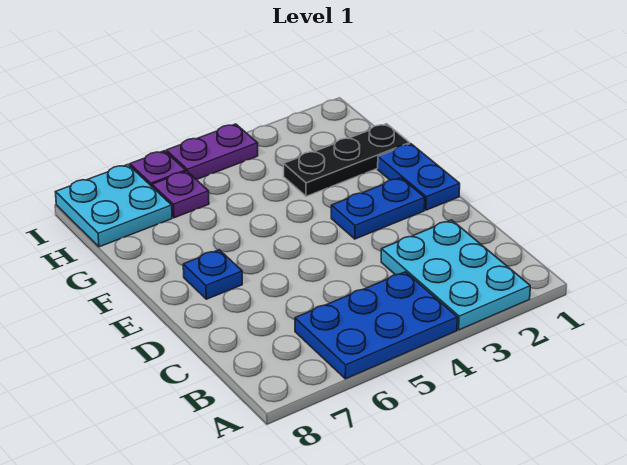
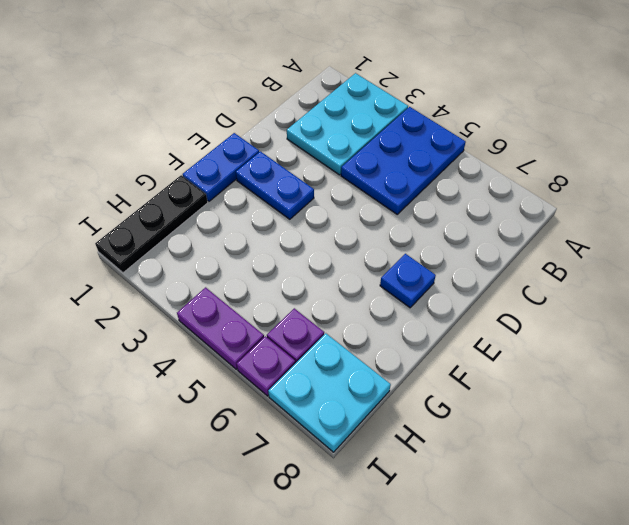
blue plate A4:B6 level 1 -> blue plate A4:C5 level 1
black plate G1:G3 level 1 -> black plate G1:I1 level 1

